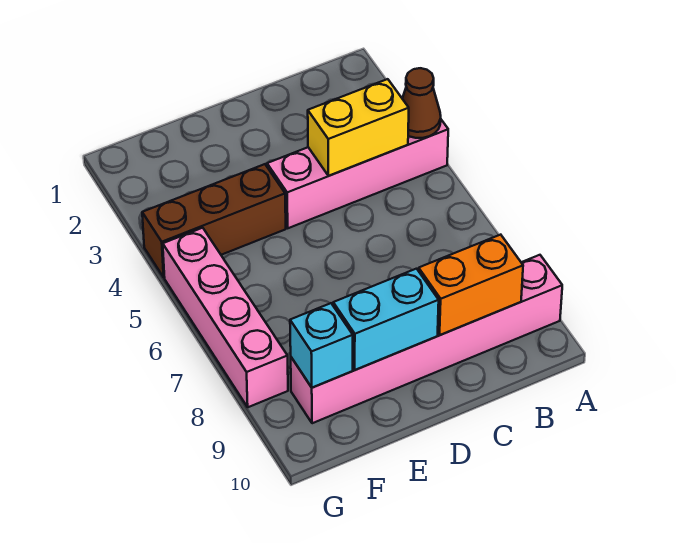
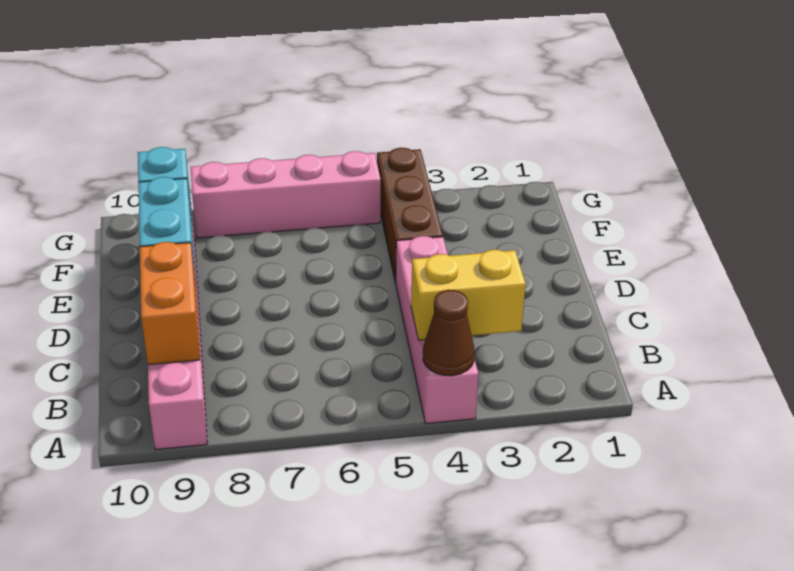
yellow brick B4:C4 level 2 -> yellow brick B3:B4 level 2

